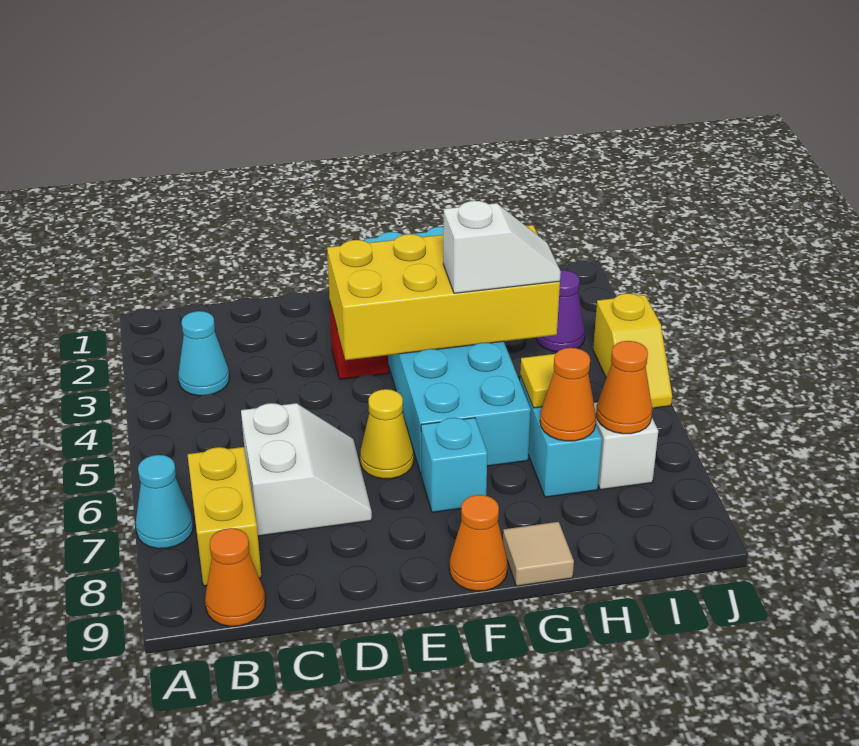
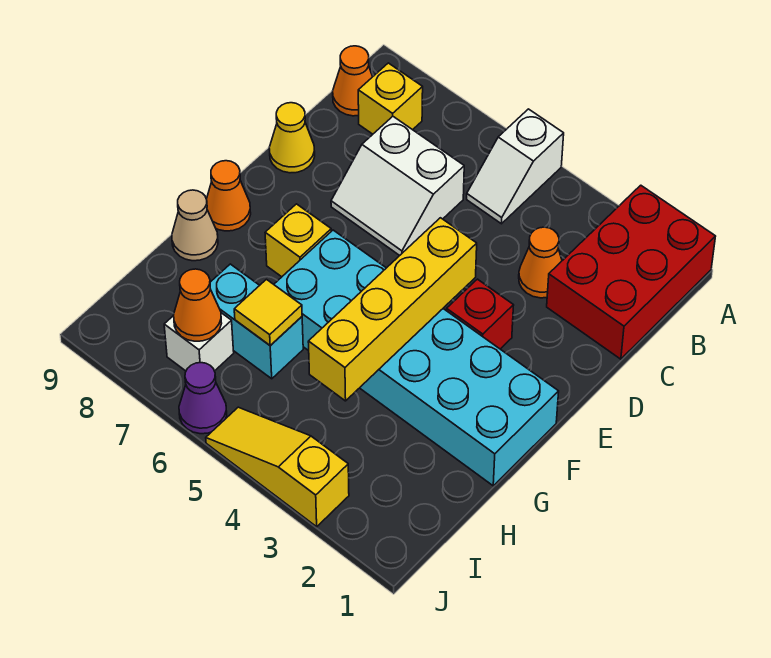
none -> red brick A1:C2 level 1
cyan cone A7 level 1 -> none
cyan cone B3 level 1 -> none
yellow brick B7:B8 level 1 -> yellow brick B8 level 1
yellow brick E3:H4 level 2 -> yellow brick E4:H4 level 2
yellow cone E6 level 1 -> yellow cone D9 level 1
cyan brick F7 level 1 -> yellow brick F7 level 1
white slope G4:H4 level 3 top G -> white slope A5:B5 level 1 top A
tan tile G9 level 1 -> tan cone G9 level 1
orange cone H7 level 2 -> orange cone C3 level 1
purple cone I3 level 1 -> purple cone J6 level 1
yellow slope J4:J5 level 1 top 4 -> yellow slope J3:J5 level 1 top 3

